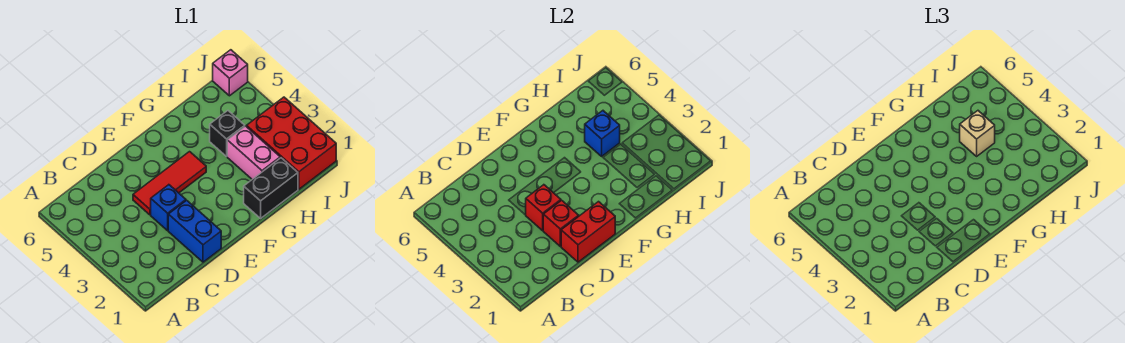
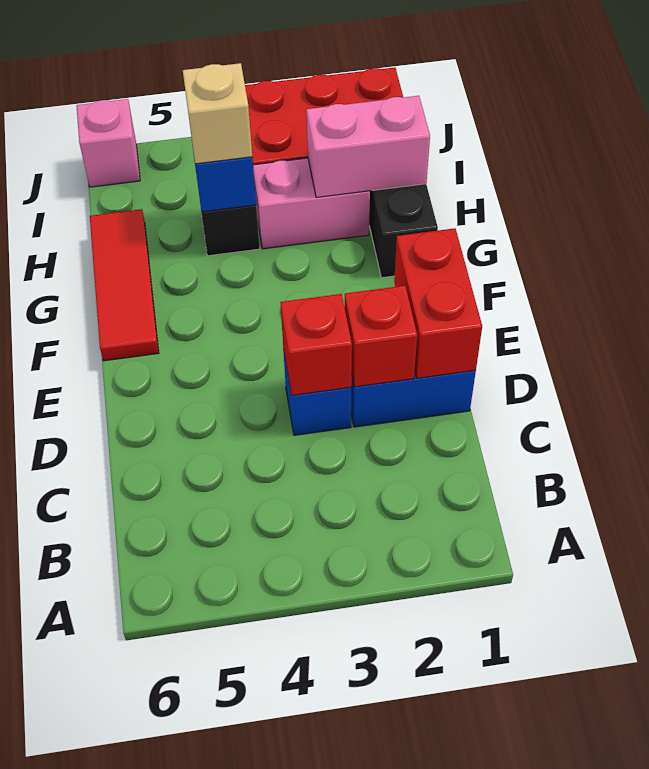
red tile D4:F4 level 1 -> red tile F6:H6 level 1
none -> pink brick H1:H2 level 2

